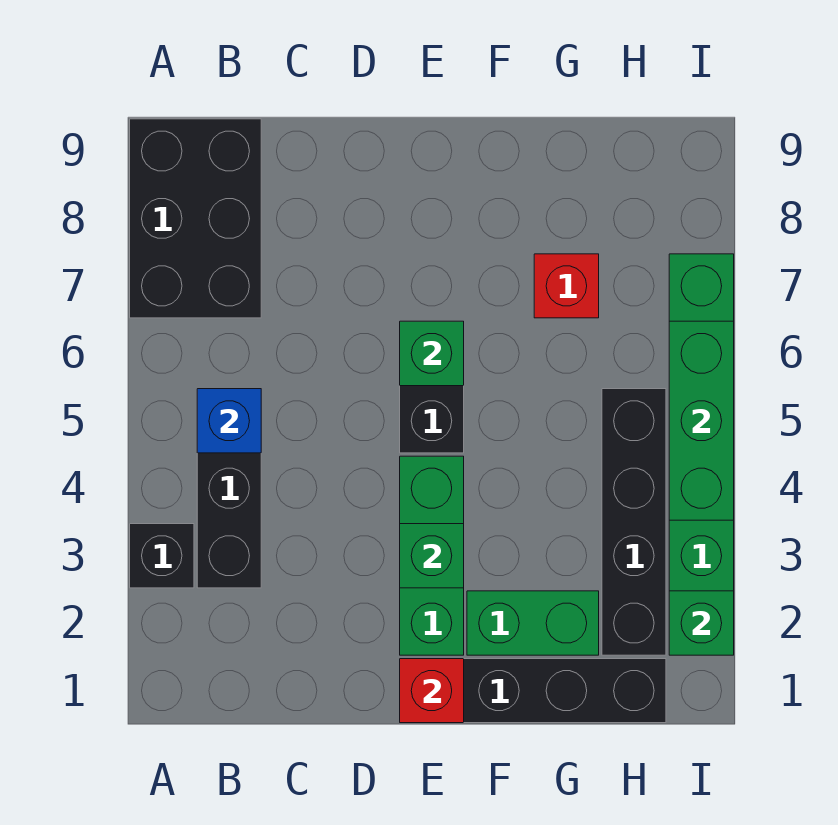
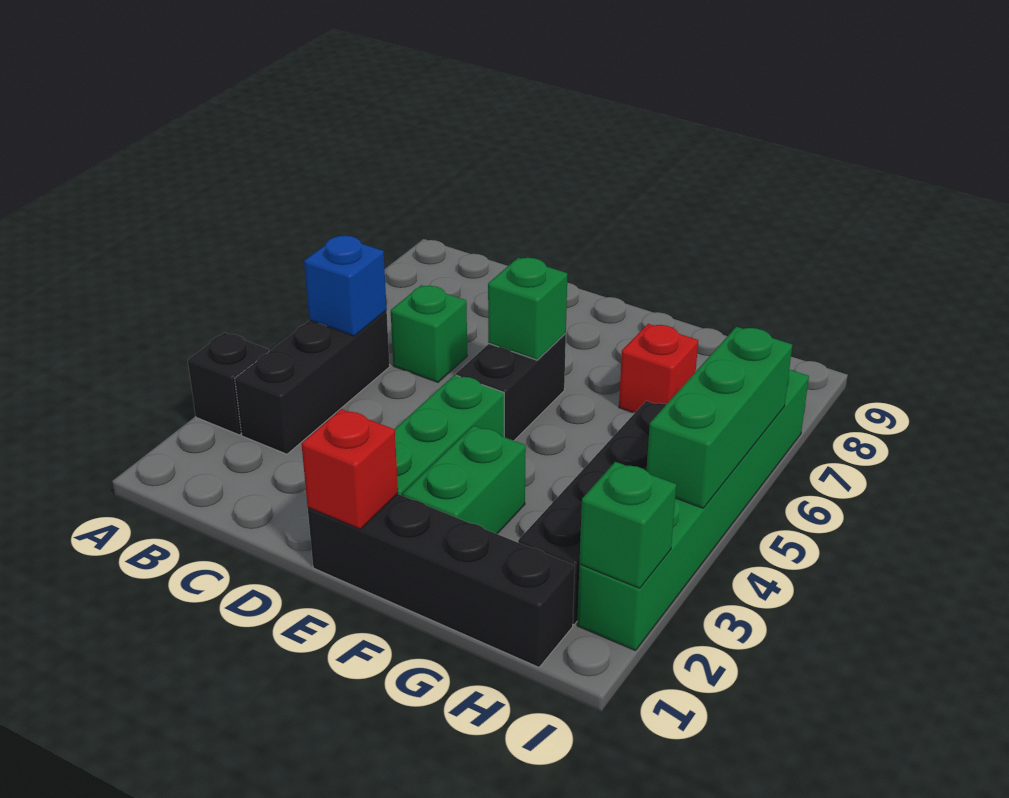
black brick A7:B9 level 1 -> none
green brick E3 level 2 -> green brick C6 level 1
green brick F2:G2 level 1 -> green brick F2:F3 level 1

